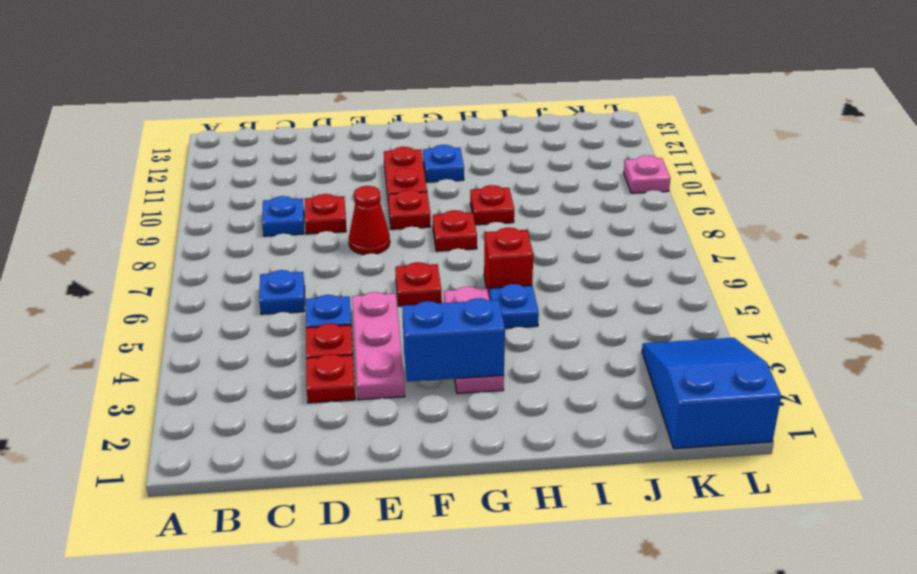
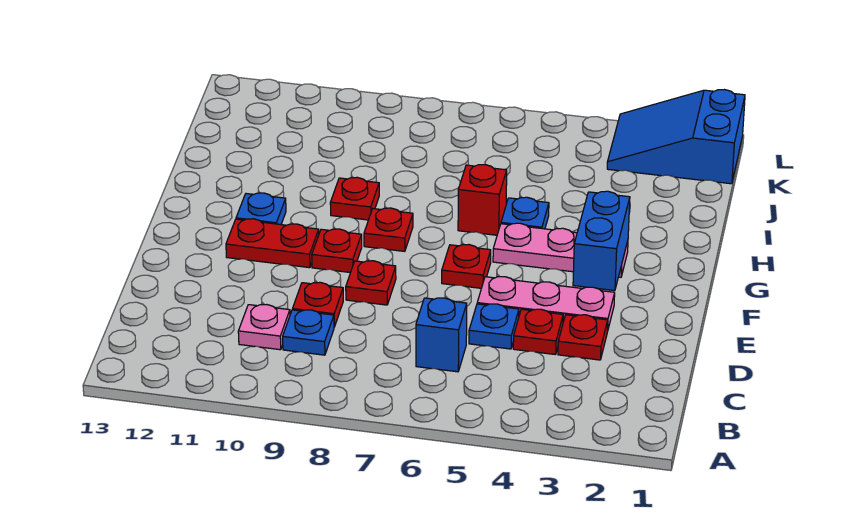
blue plate C6 level 1 -> blue brick C6 level 1
red cone E8 level 1 -> red plate E8 level 1
pink plate L10 level 1 -> pink plate C10 level 1

